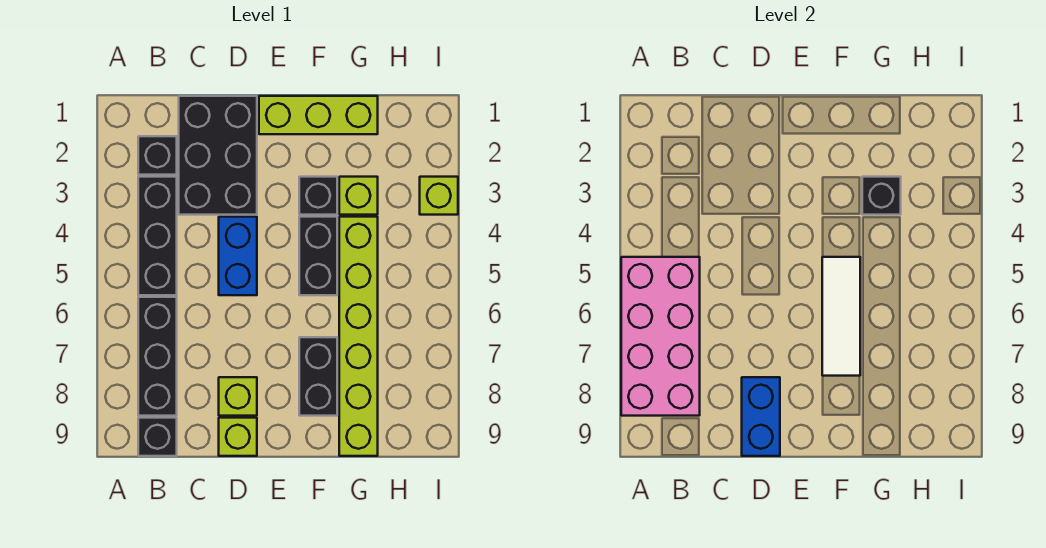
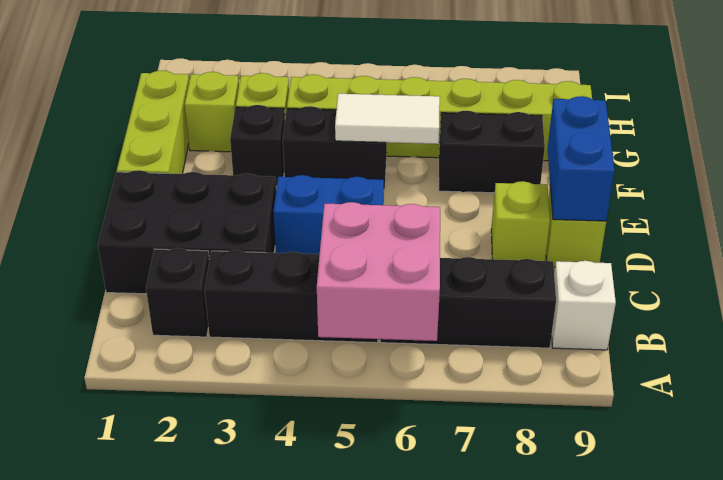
pink brick A5:B8 level 2 -> pink brick A5:B6 level 2
black brick B9 level 1 -> white brick B9 level 1
blue brick D8:D9 level 2 -> blue brick D9:E9 level 2
white tile F5:F7 level 2 -> white tile F5:F6 level 2
black brick G3 level 2 -> none
lime brick I3 level 1 -> lime brick G2 level 1

